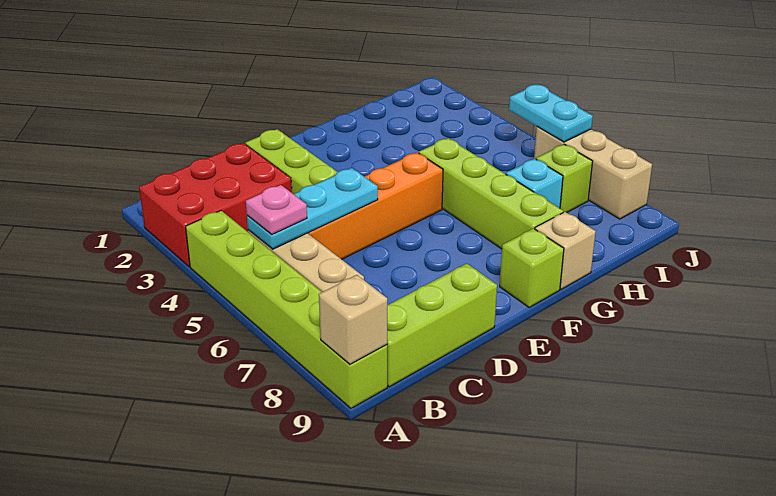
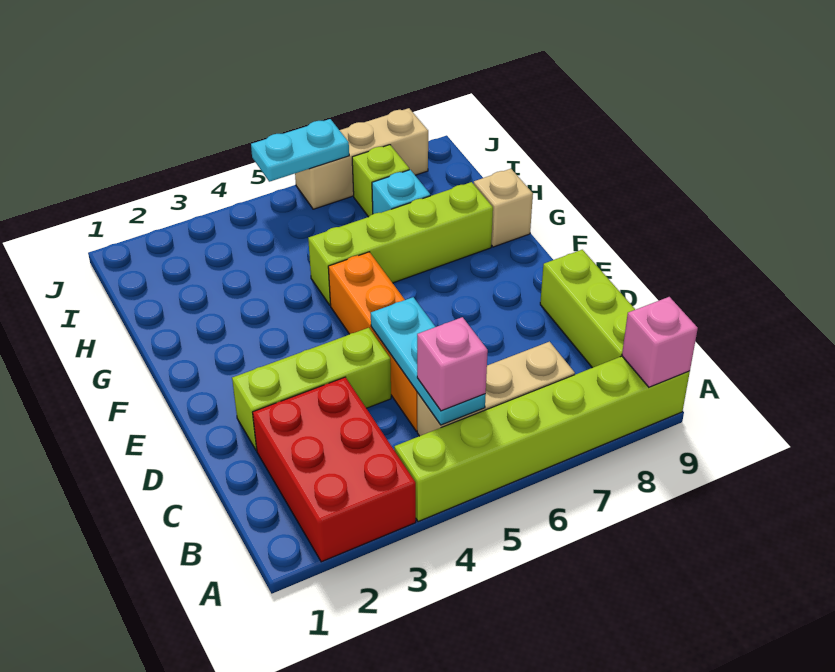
tan brick A9 level 2 -> pink brick A9 level 2
pink plate B5 level 3 -> pink brick B5 level 3
lime brick F9 level 1 -> none

